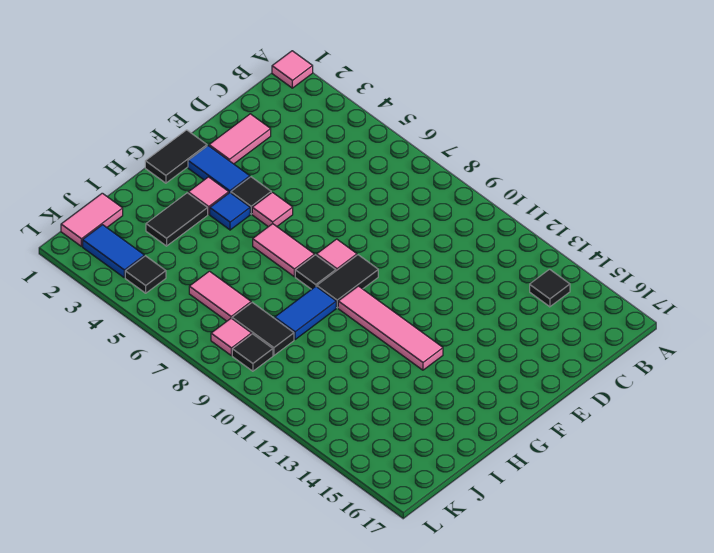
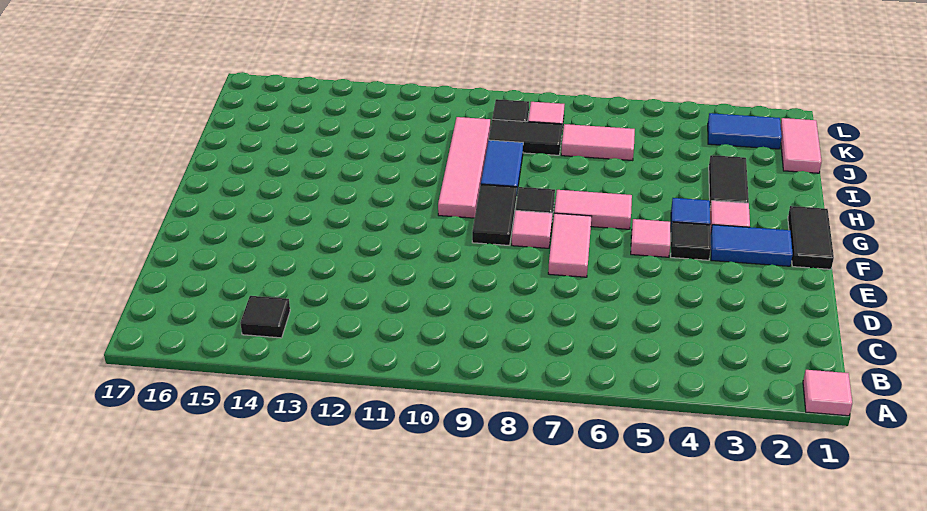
pink tile D2:E2 level 1 -> pink tile E7:F7 level 1
pink tile G10:G13 level 1 -> pink tile G10:J10 level 1
black tile K4 level 1 -> none

